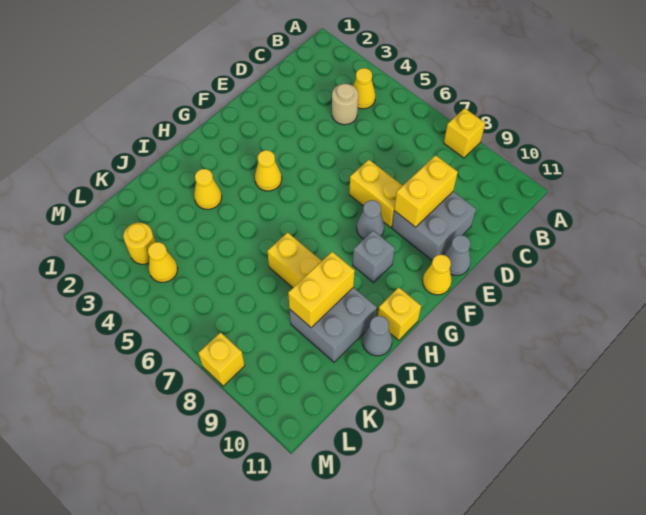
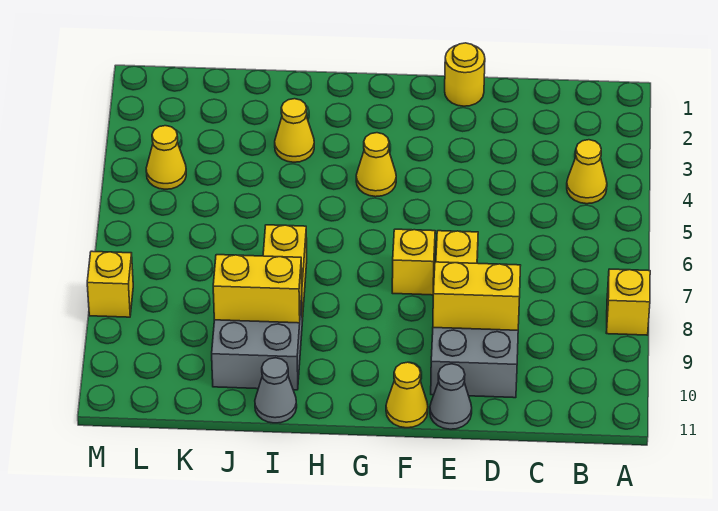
tan round brick C4 level 1 -> none
grey cone F8 level 1 -> none
grey brick G9 level 1 -> none
yellow brick H11 level 1 -> yellow brick F7 level 1
yellow round brick L3 level 1 -> yellow round brick E1 level 1

